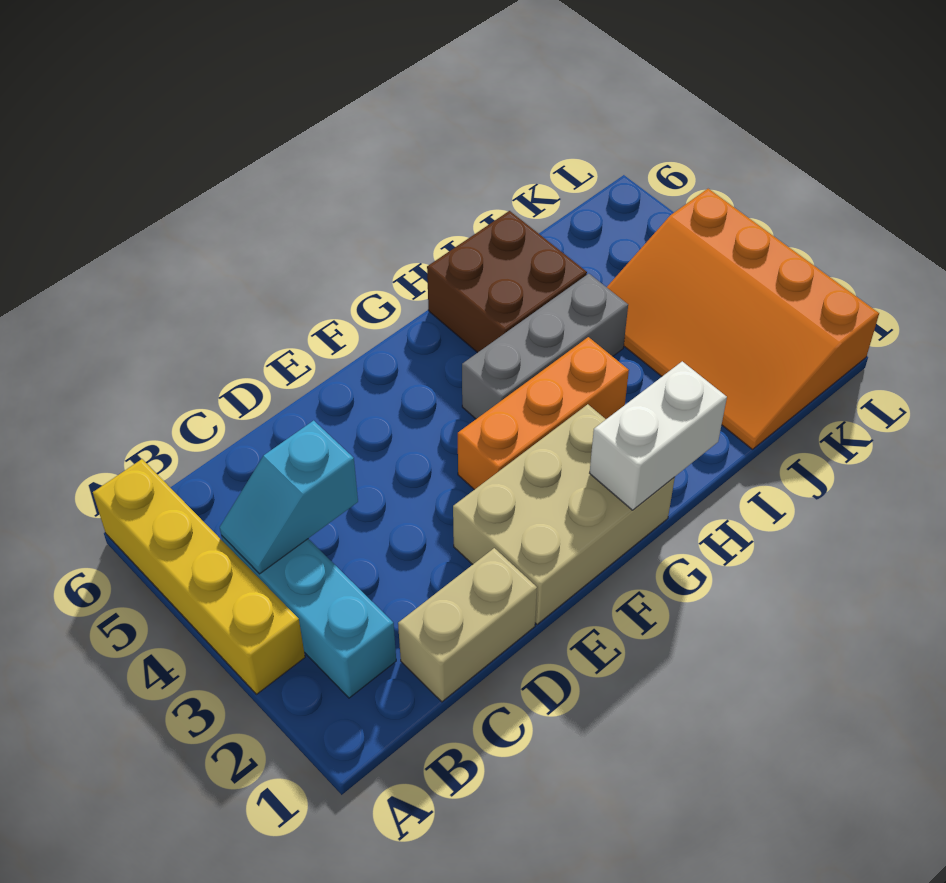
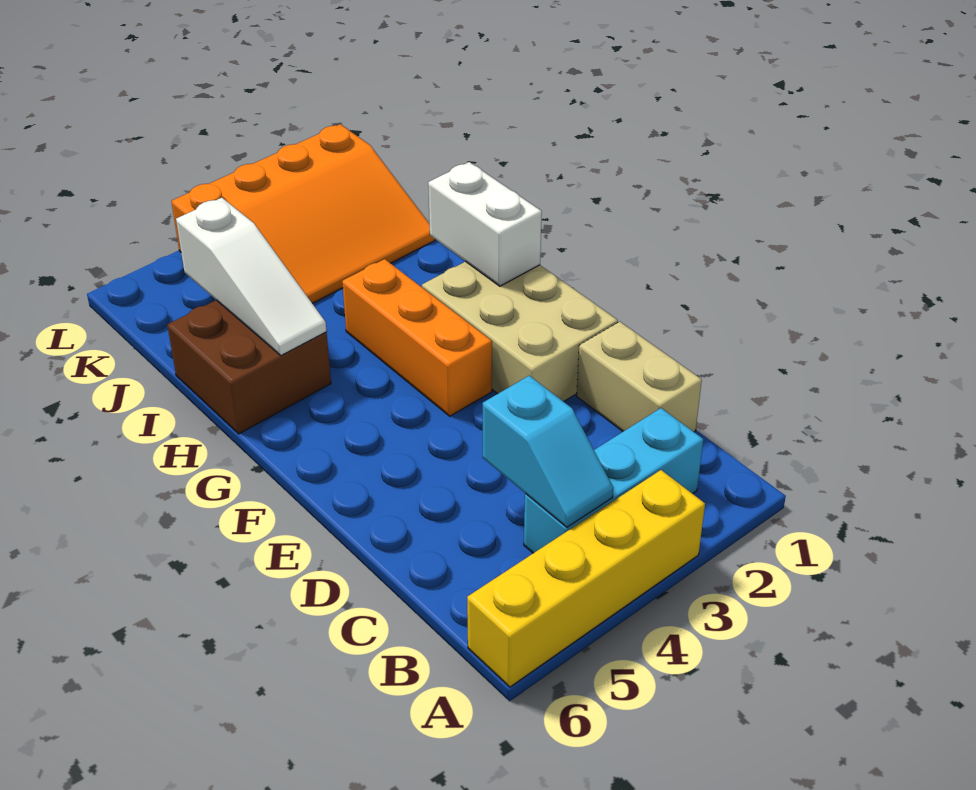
grey brick G4:I4 level 1 -> none
none -> white slope H5:J5 level 2 top J

